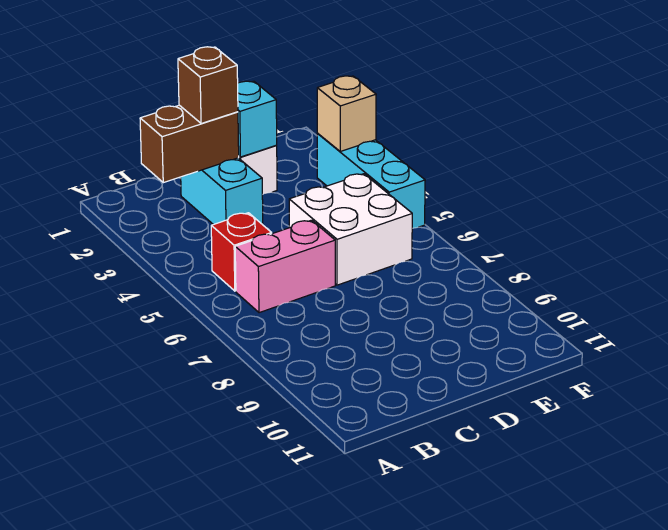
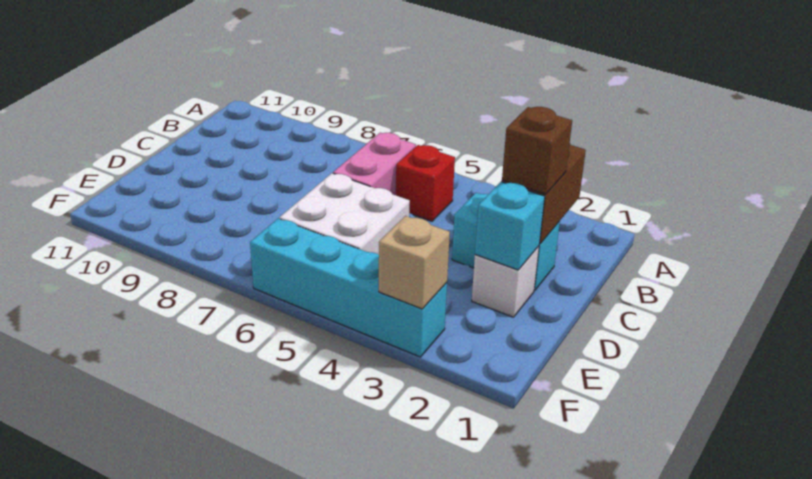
cyan brick F3:F5 level 1 -> cyan brick F3:F6 level 1

